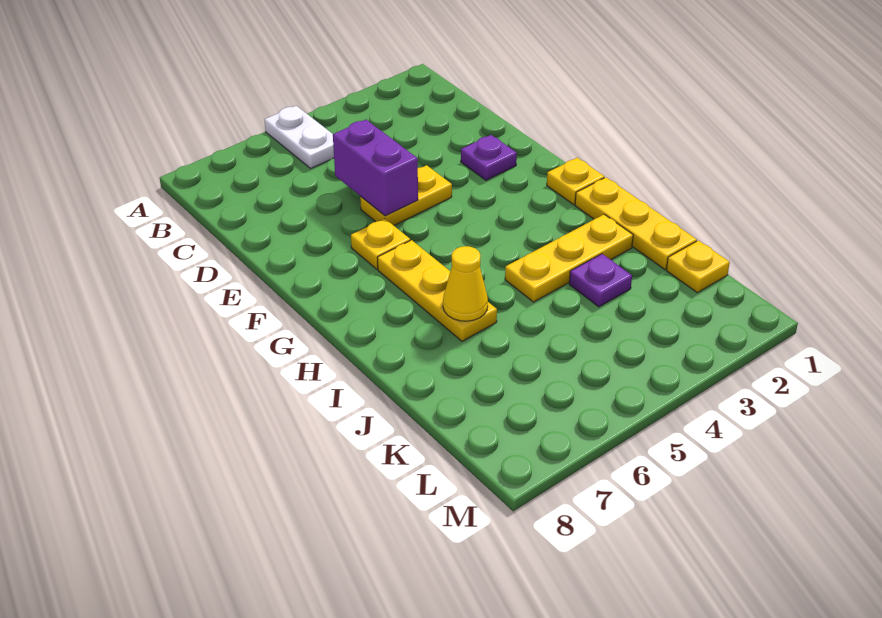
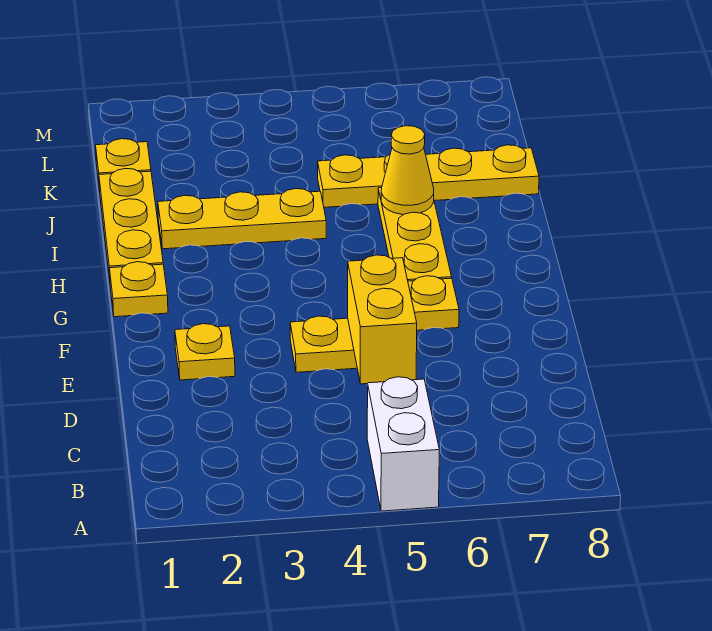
white plate A5:B5 level 1 -> white brick A5:B5 level 1
purple brick D5:E5 level 2 -> yellow brick D5:E5 level 2
purple plate E2 level 1 -> yellow plate E2 level 1
purple plate J3 level 1 -> none
none -> yellow plate J5:J8 level 1

